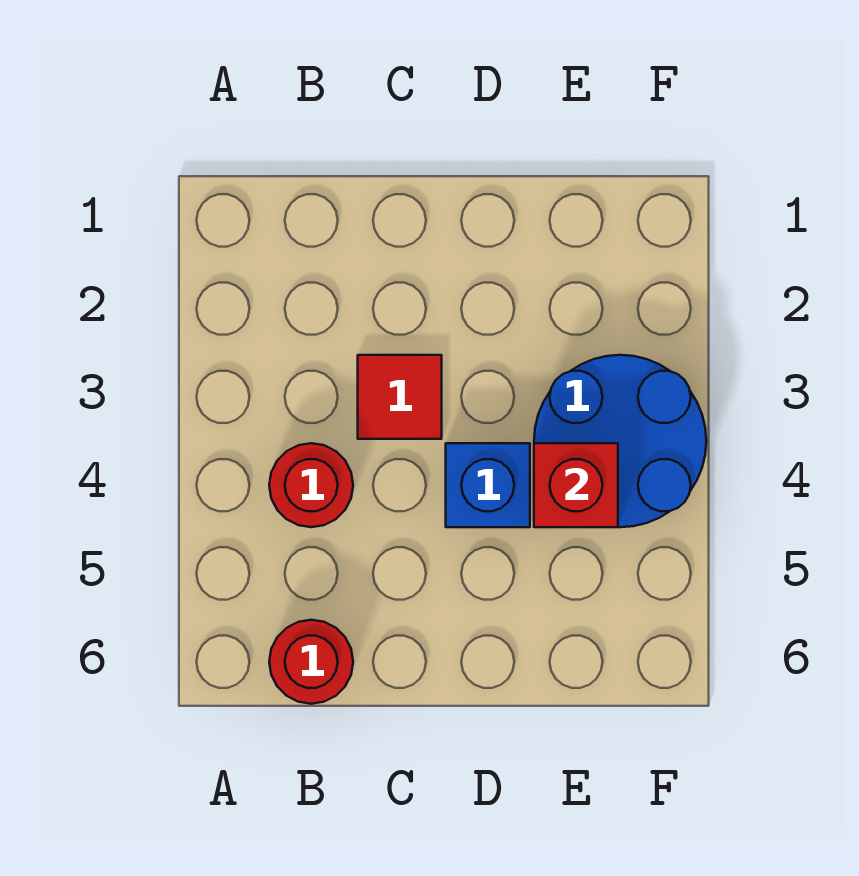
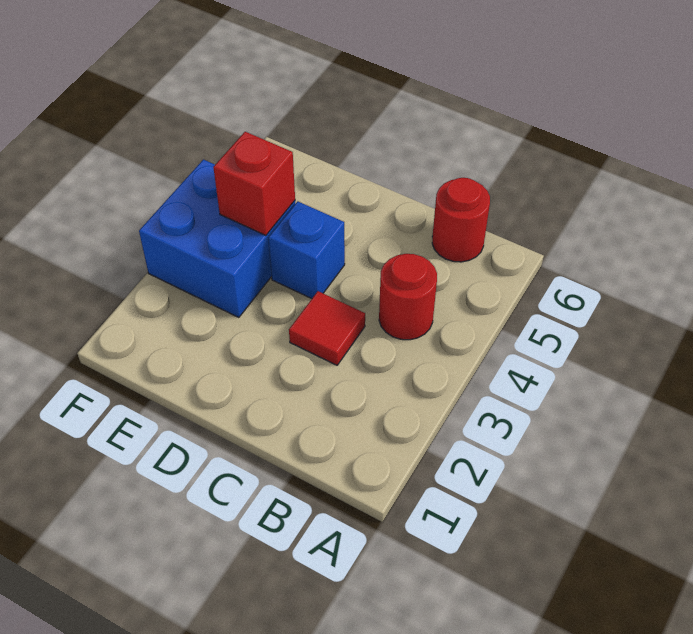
blue round brick E3:F4 level 1 -> blue brick E3:F4 level 1

